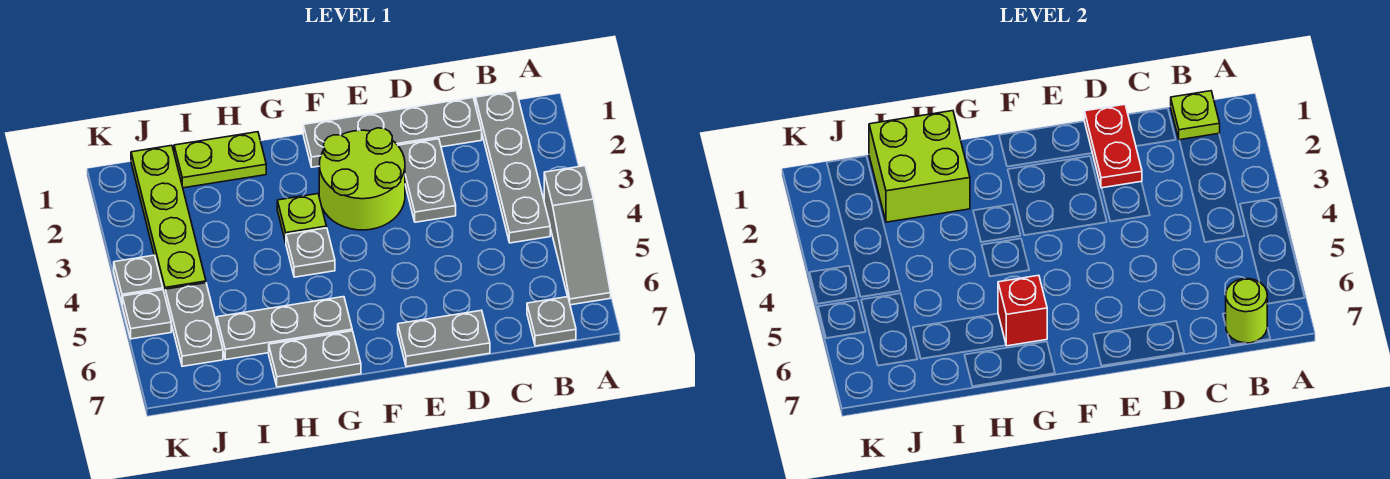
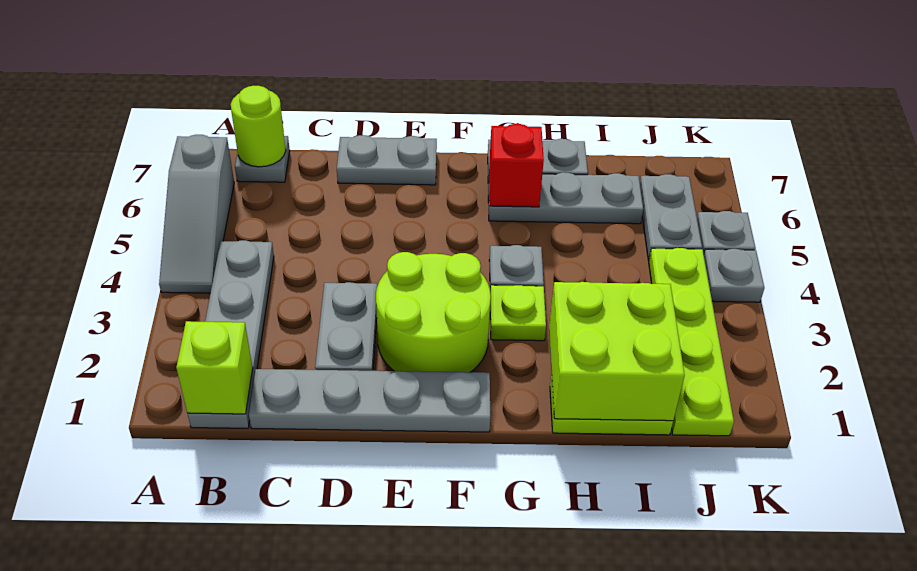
grey slope A4:A6 level 1 top 4 -> grey slope A4:A6 level 1 top 6
lime plate B1 level 2 -> lime brick B1 level 2
red plate D1:D2 level 2 -> none

